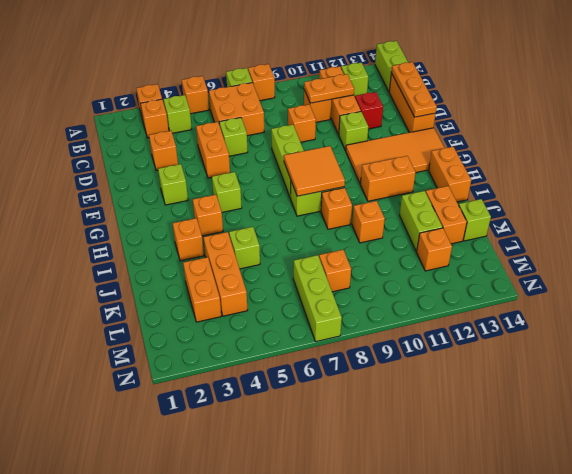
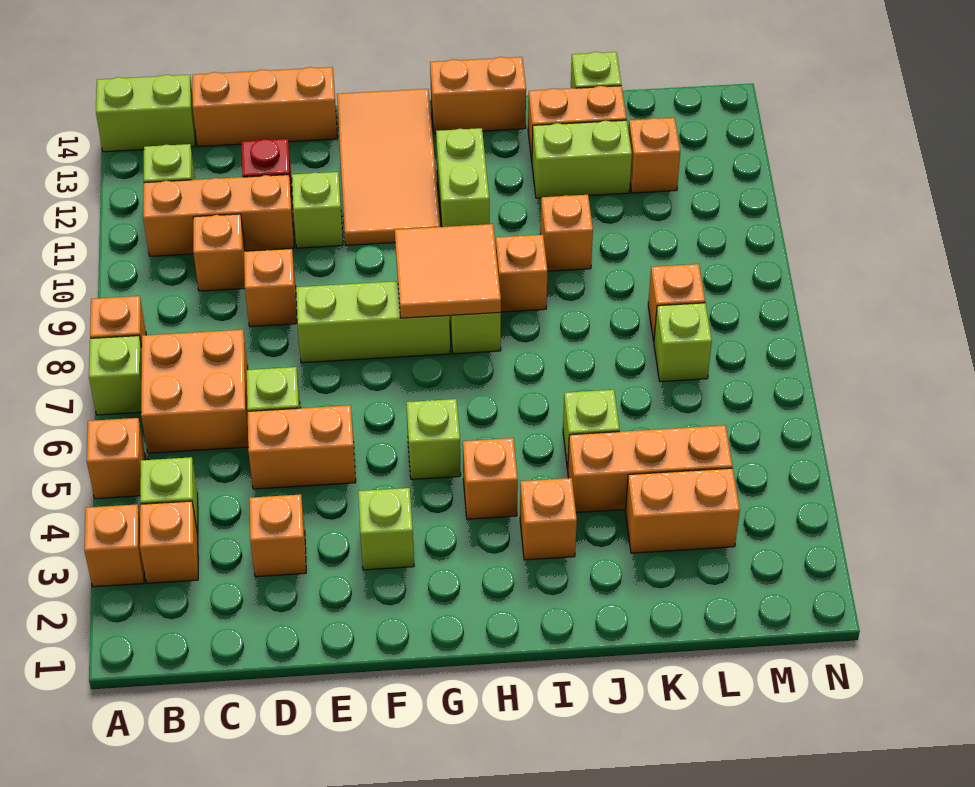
orange plate C10:C11 level 2 -> none
orange plate C14:E14 level 2 -> none
orange brick H11:H12 level 1 -> lime brick H11:H12 level 1
lime brick L7:N7 level 1 -> lime brick L7 level 1

